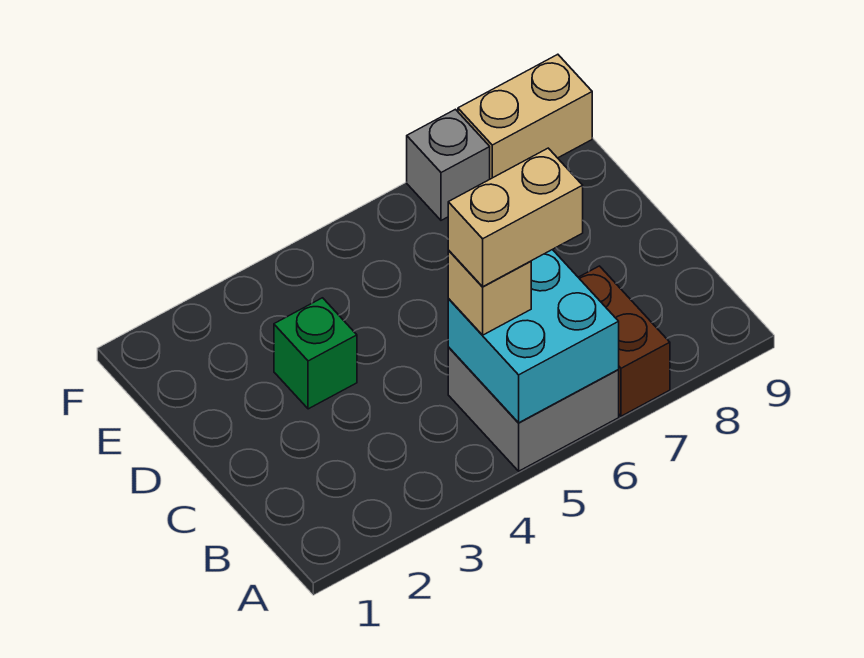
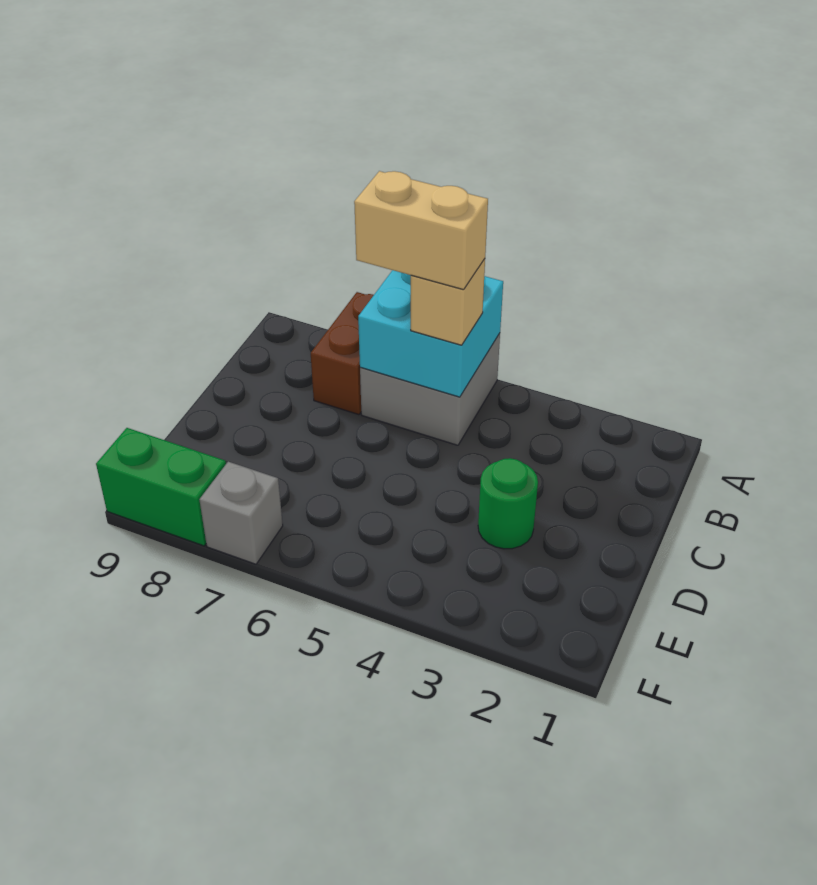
green brick D3 level 1 -> green round brick D3 level 1
tan brick F8:F9 level 1 -> green brick F8:F9 level 1

